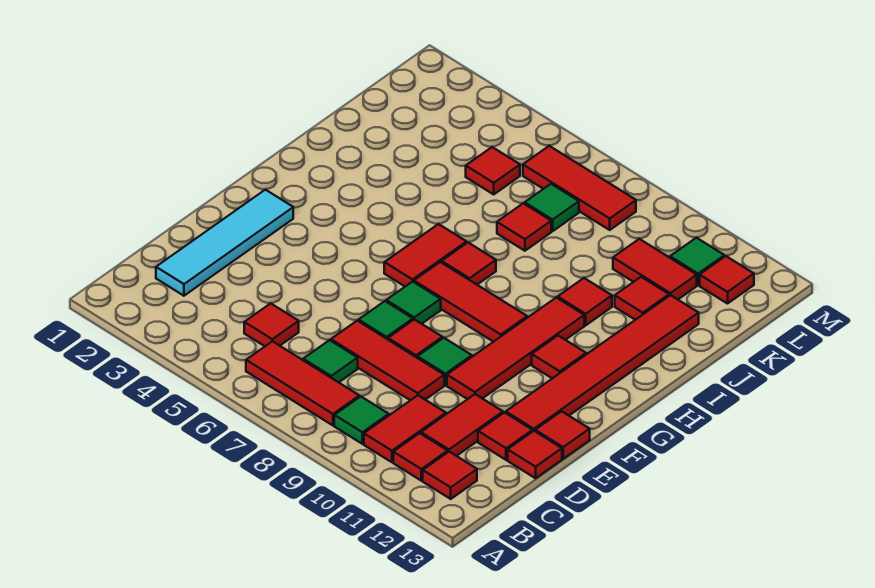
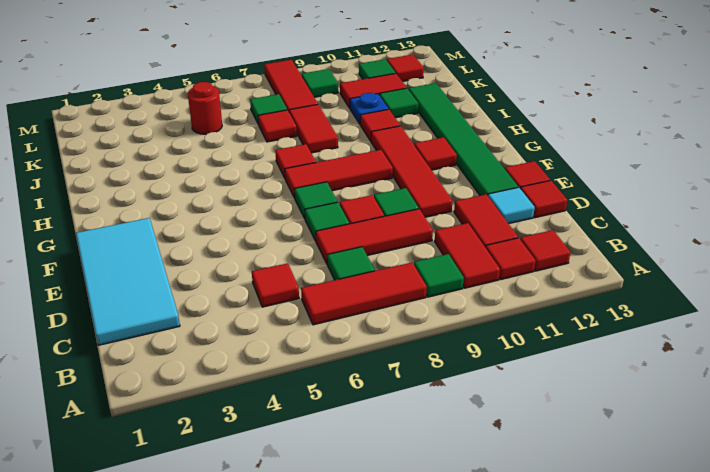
cyan tile C2:F2 level 1 -> cyan tile C1:F2 level 1
red tile D12 level 1 -> cyan tile D12 level 1
red tile E12:J12 level 1 -> green tile E12:J12 level 1
red tile G6:H6 level 1 -> red tile I8:J8 level 1
none -> blue plate J10 level 1
red tile J11 level 1 -> green tile J11 level 1
red tile K5 level 1 -> red round brick K5 level 1
red tile L6:L8 level 1 -> red tile K8:M8 level 1
none -> green tile L9 level 1

